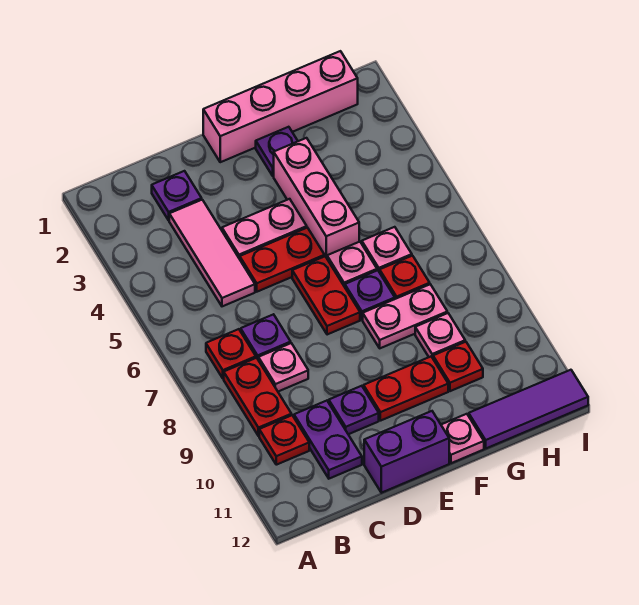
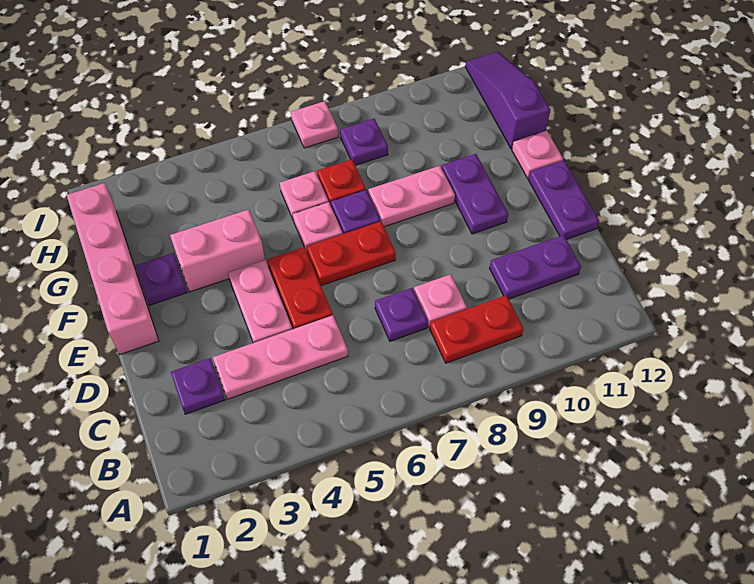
red plate B7 level 1 -> none
red plate B10 level 1 -> none
pink tile C3:C5 level 1 -> pink plate C3:C5 level 1
purple plate D10 level 1 -> purple plate H8 level 1
purple brick D12:E12 level 1 -> purple plate D12:E12 level 1
red plate E10:F10 level 1 -> purple plate E10:F10 level 1
pink brick F3:F5 level 1 -> pink brick F3:F4 level 1
pink plate F8:G8 level 1 -> pink plate F8:F9 level 1
pink plate G9 level 1 -> pink plate I7 level 1
red plate G10 level 1 -> none
purple tile G12:I12 level 1 -> purple slope G12:I12 level 1 top G

